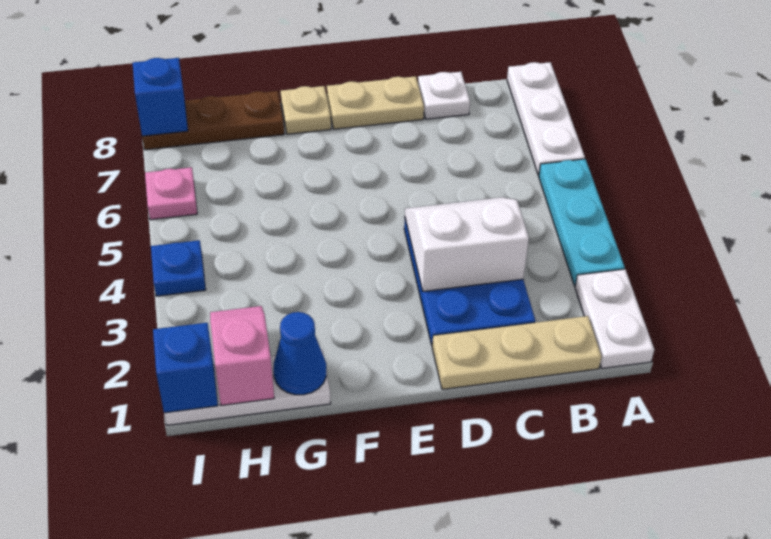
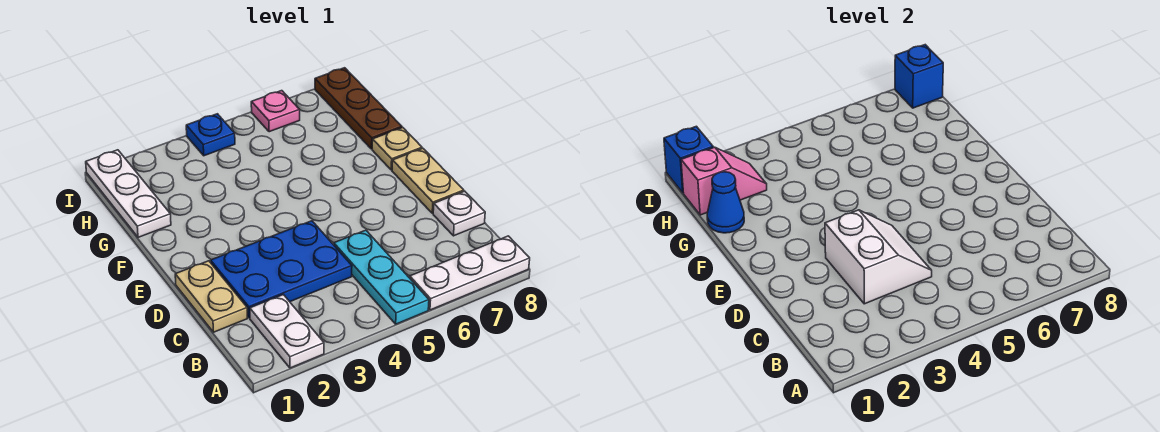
white plate A1:A2 level 1 -> white plate A2:B2 level 1
cyan plate A3:A5 level 1 -> cyan plate A5:C5 level 1
tan plate B1:D1 level 1 -> tan plate C1:D1 level 1

